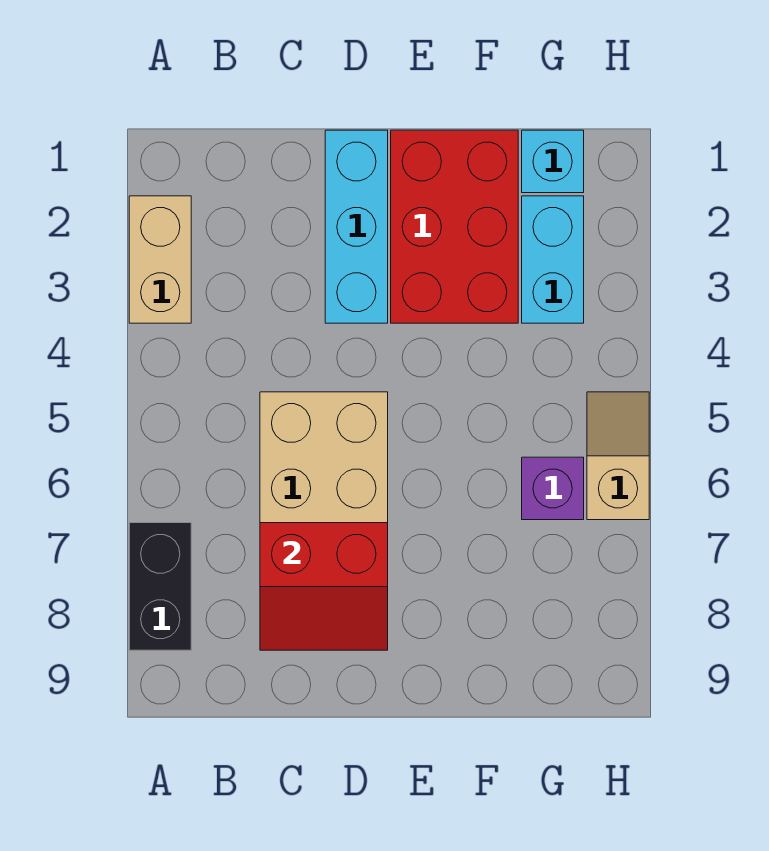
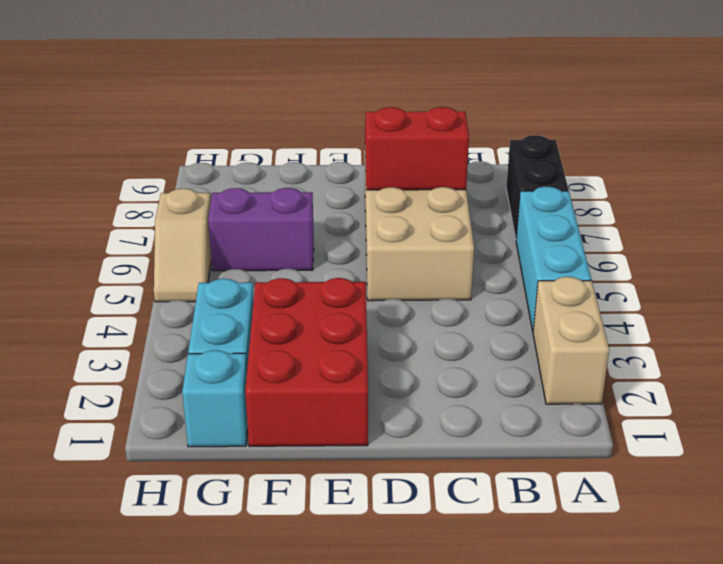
cyan brick D1:D3 level 1 -> cyan brick A4:A6 level 1
purple brick G6 level 1 -> purple brick F6:G6 level 1

